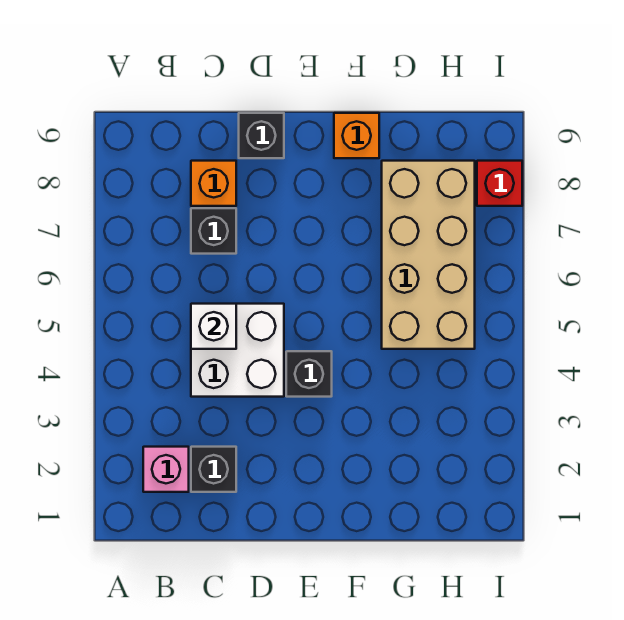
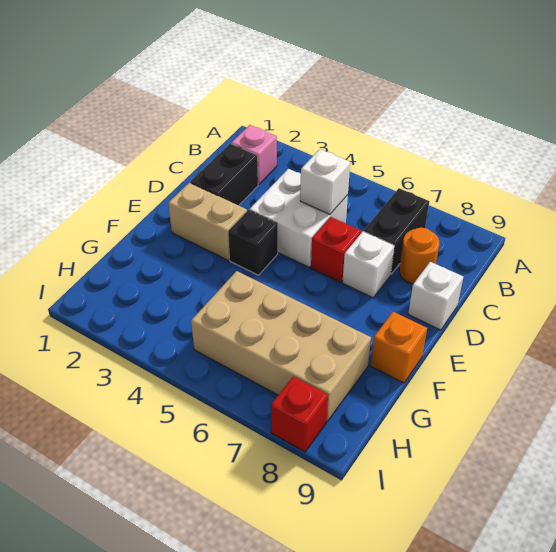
black brick C2 level 1 -> black brick C2:D2 level 1
black brick C7 level 1 -> black brick B7:C7 level 1
orange brick C8 level 1 -> orange round brick C8 level 1
none -> red brick D6 level 1
none -> white brick D7 level 1
black brick D9 level 1 -> white brick D9 level 1
none -> tan brick E2:E3 level 1

